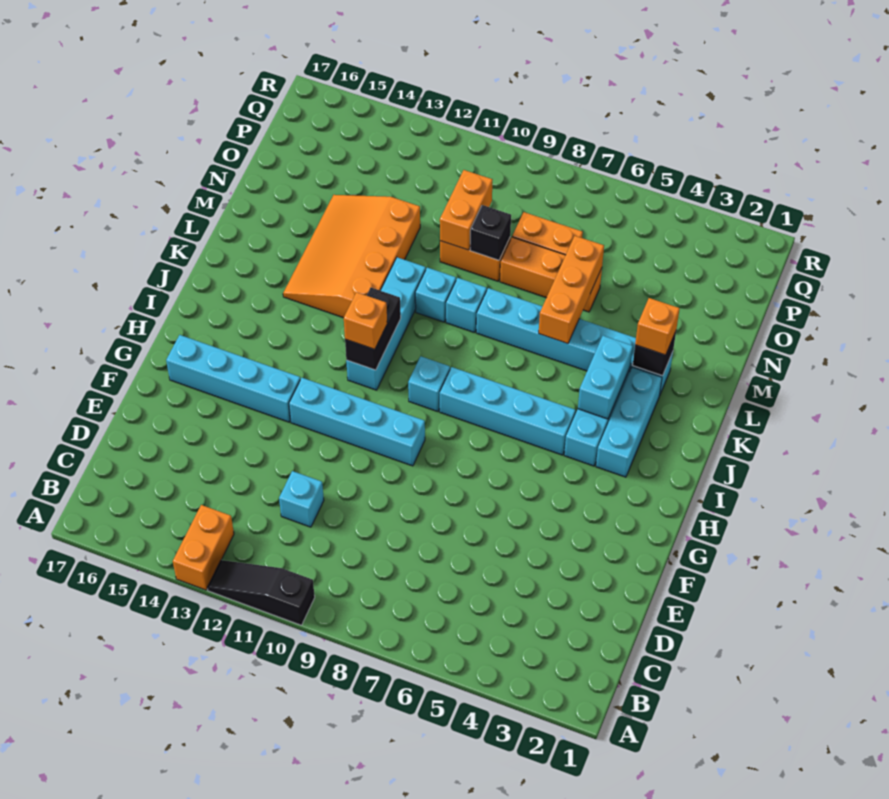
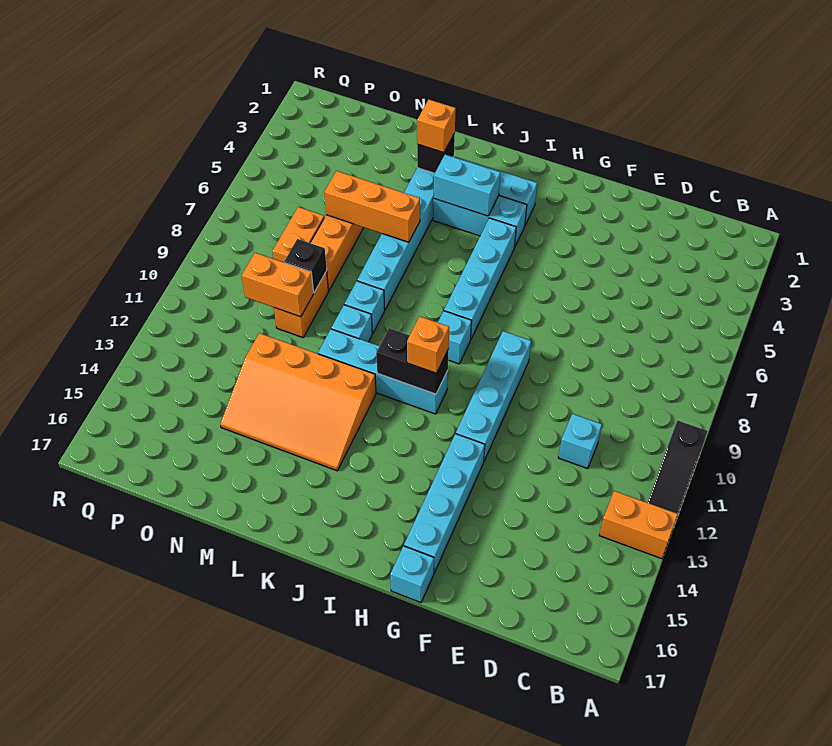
none -> cyan brick G17 level 1

